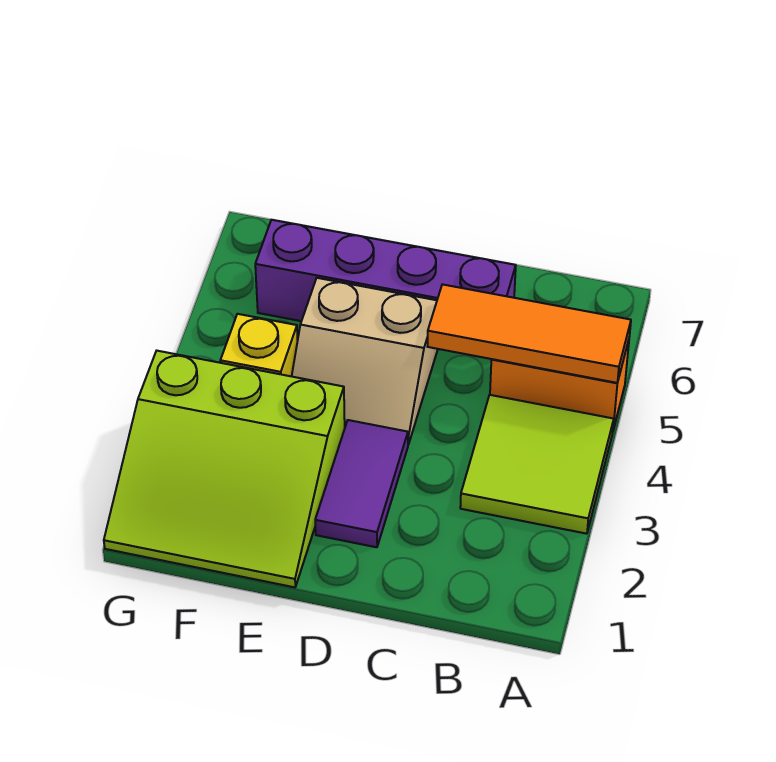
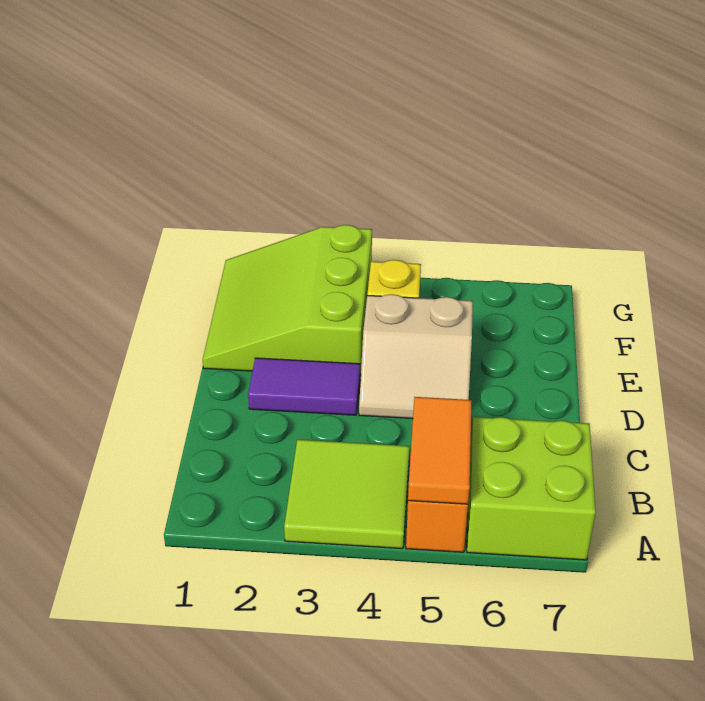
orange tile A5:C5 level 2 -> orange tile A5:B5 level 2
none -> lime brick A6:B7 level 1
purple brick C6:F6 level 1 -> none
tan slope D4:E5 level 1 top 5 -> tan slope D4:E5 level 1 top E

